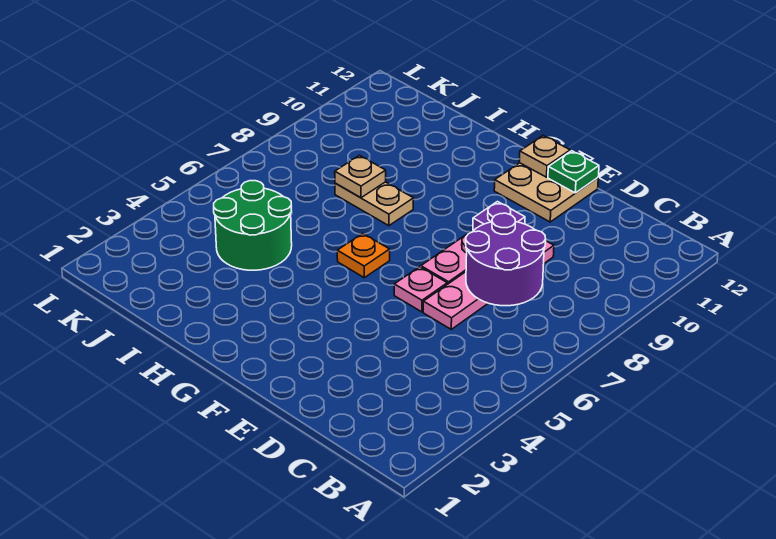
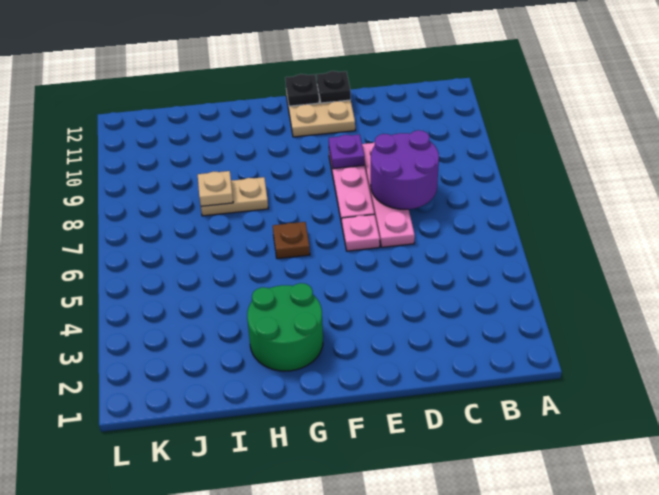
green plate E12 level 2 -> black plate E12 level 2
tan plate F12 level 2 -> black plate F12 level 2
orange plate G6 level 1 -> brown plate G6 level 1
green round brick I4:J5 level 1 -> green round brick G2:H3 level 1

